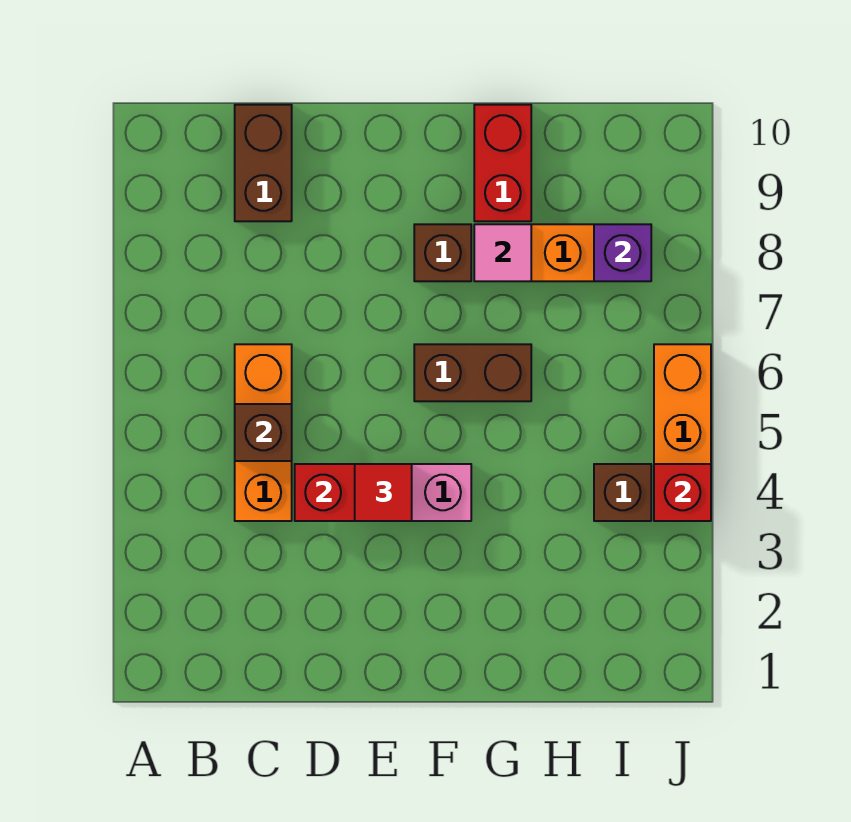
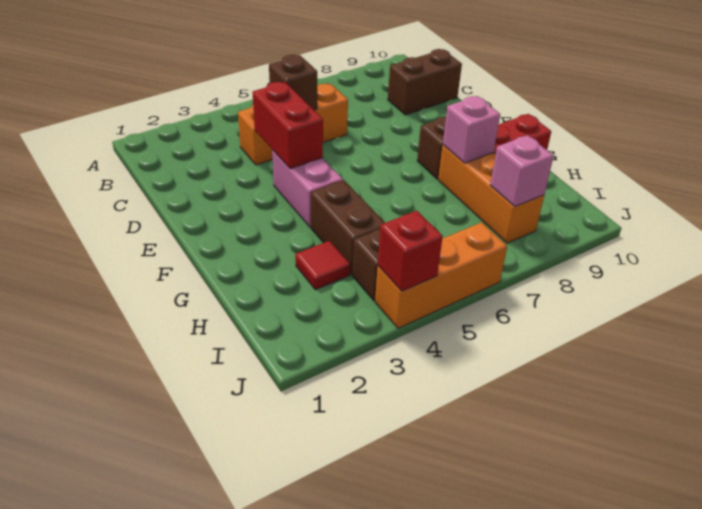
red tile E4 level 3 -> red tile H3 level 1
brown brick F6:G6 level 1 -> brown brick G4:H4 level 1
pink tile G8 level 2 -> pink brick G8 level 2
purple brick I8 level 2 -> pink brick I8 level 2

